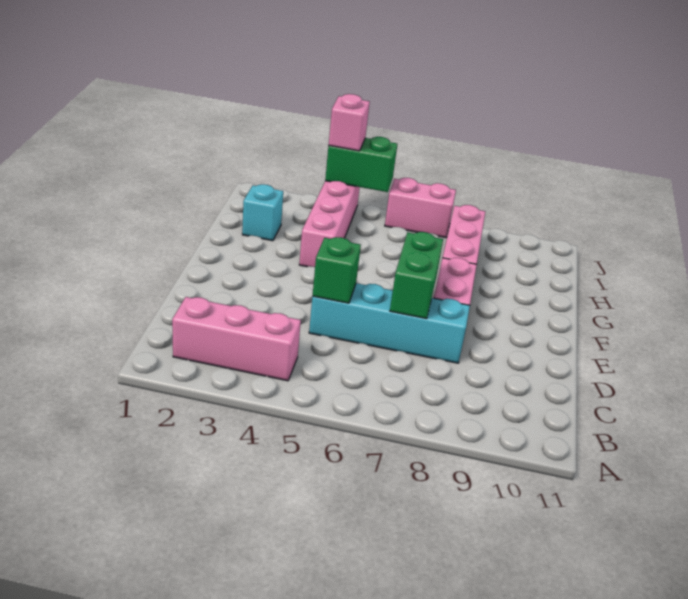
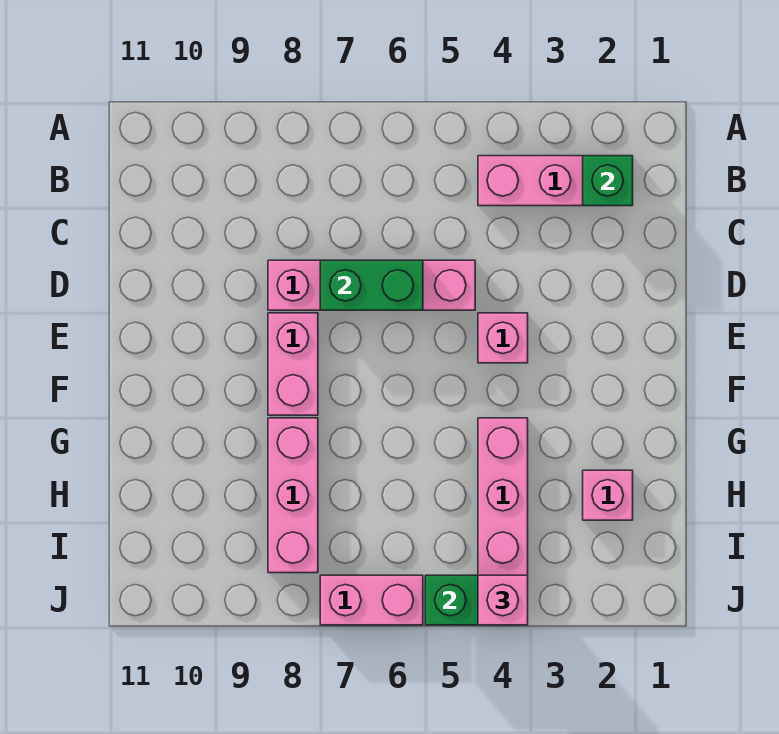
cyan brick D5:D8 level 1 -> pink brick D5:D8 level 1
green brick D5 level 2 -> green brick B2 level 2
green brick D7:E7 level 2 -> green brick D6:D7 level 2
none -> pink brick E4 level 1
cyan brick H2 level 1 -> pink brick H2 level 1

